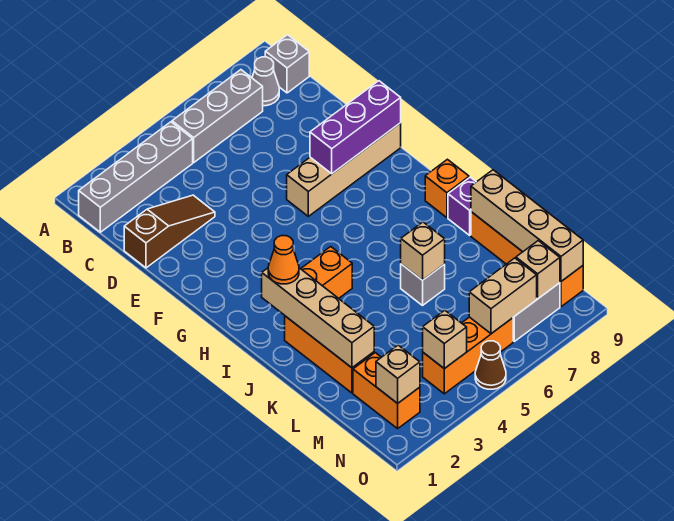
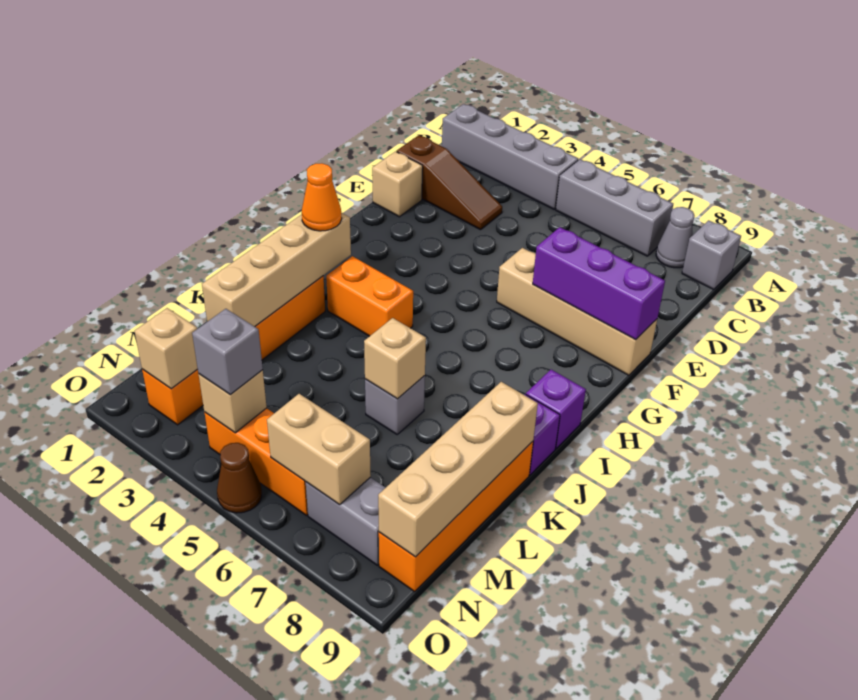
orange brick I9 level 1 -> purple brick I9 level 1
none -> grey brick N4 level 3
tan brick N8 level 2 -> tan brick E1 level 1

